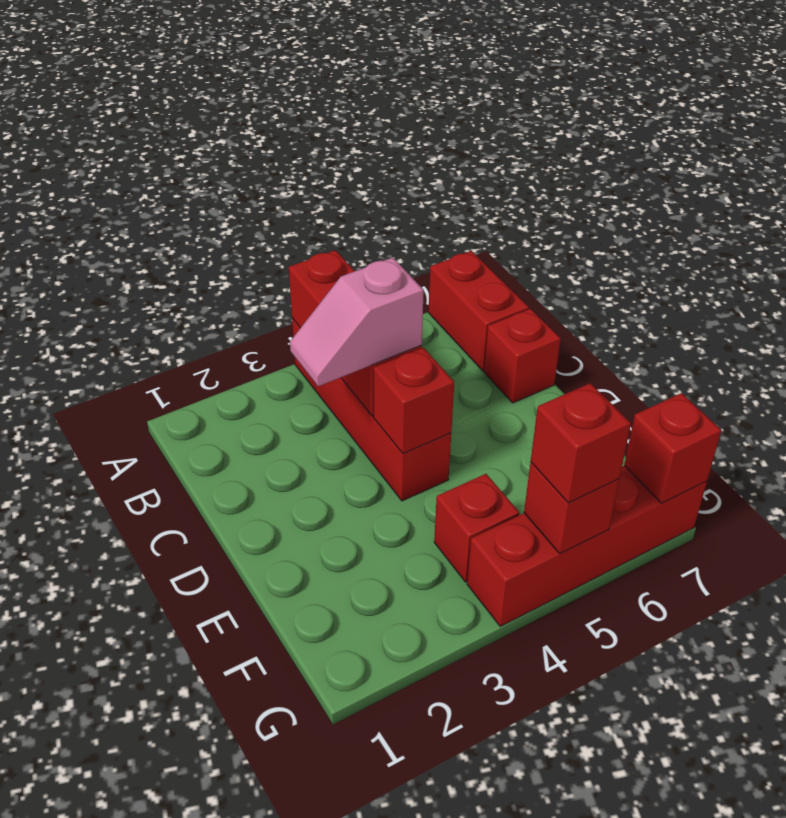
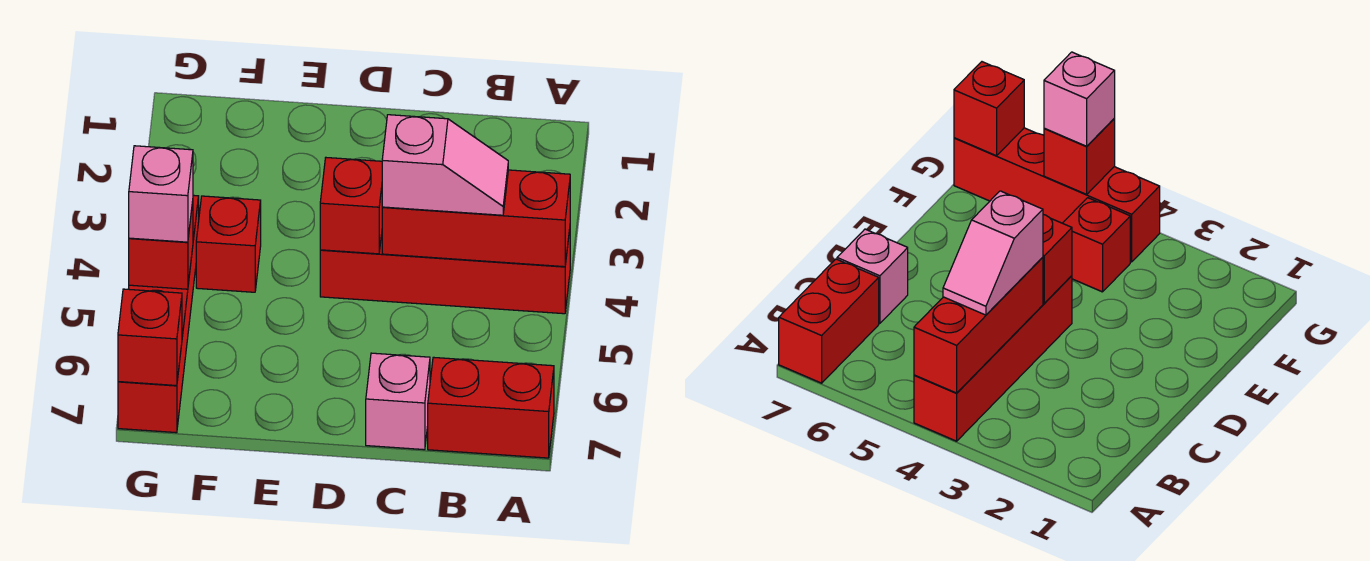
pink slope C3:C4 level 3 top 4 -> pink slope B4:C4 level 3 top C
red brick C7 level 1 -> pink brick C7 level 1
red brick G5 level 3 -> pink brick G5 level 3

